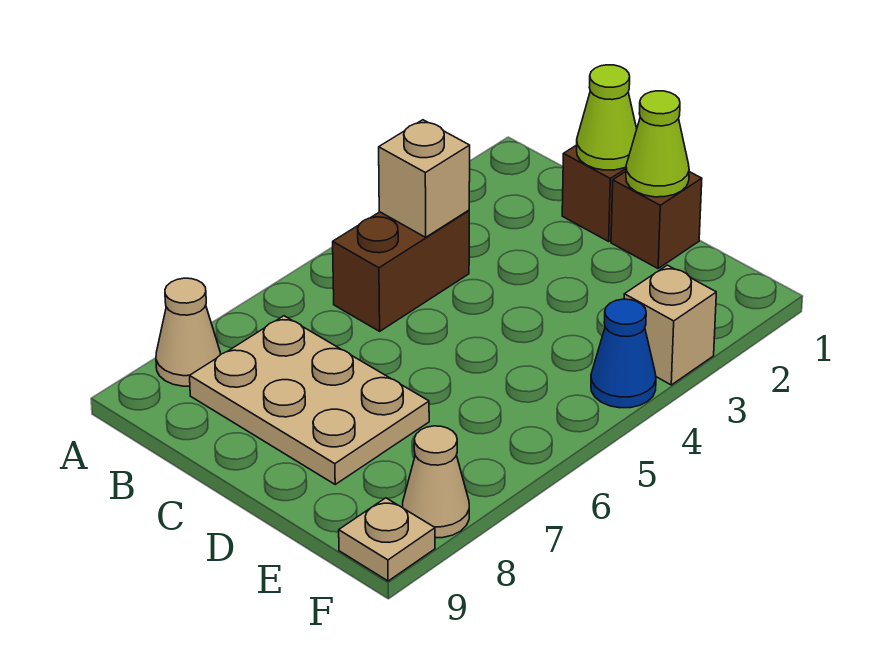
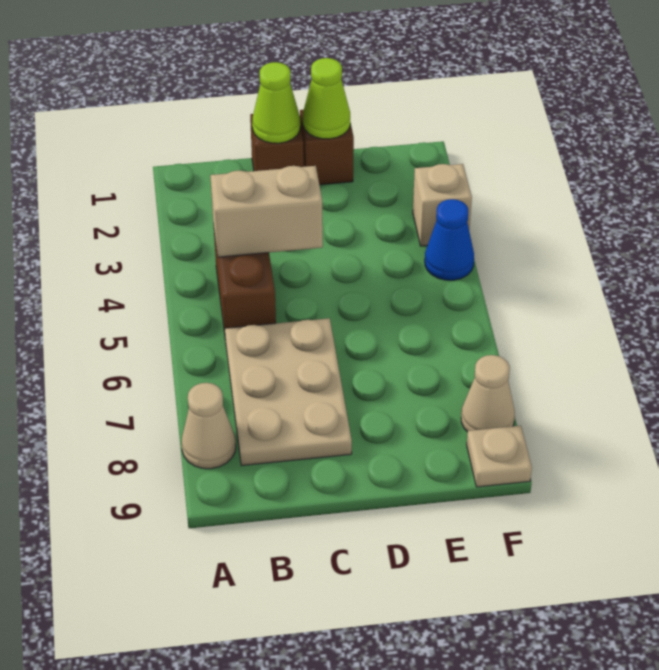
tan brick B4 level 2 -> tan brick B4:C4 level 2
tan plate B7:D8 level 1 -> tan plate B6:C8 level 1

